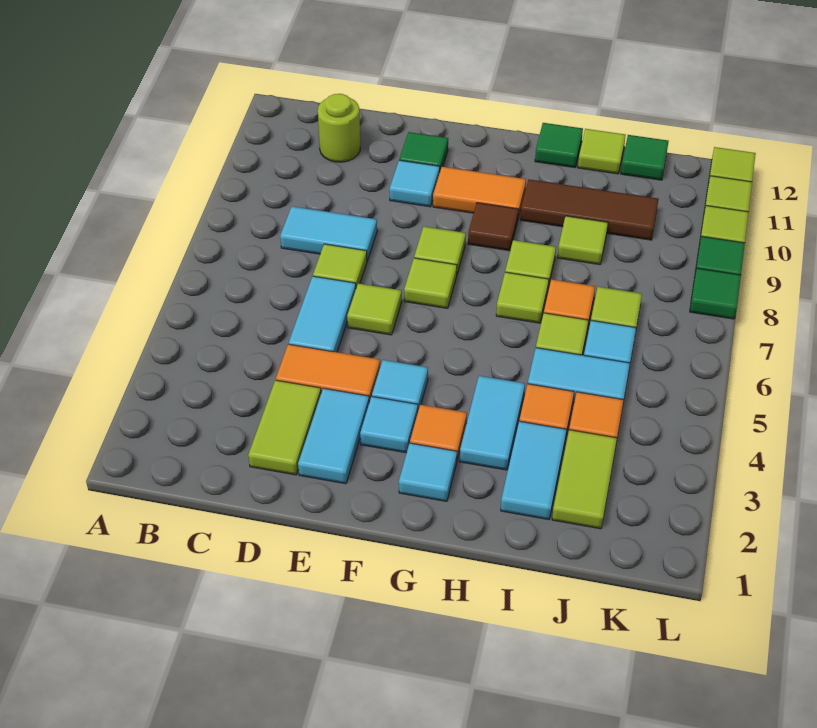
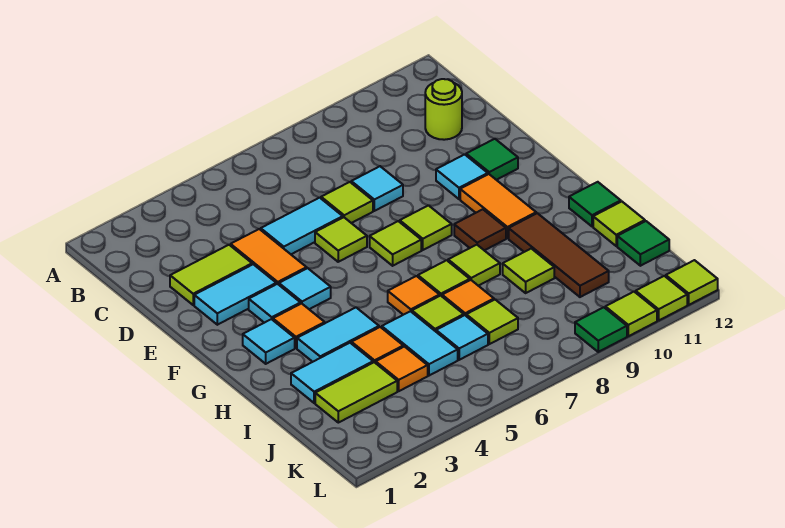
cyan tile C8:D8 level 1 -> cyan tile D8 level 1
none -> orange tile H6 level 1
green tile L8 level 1 -> none

